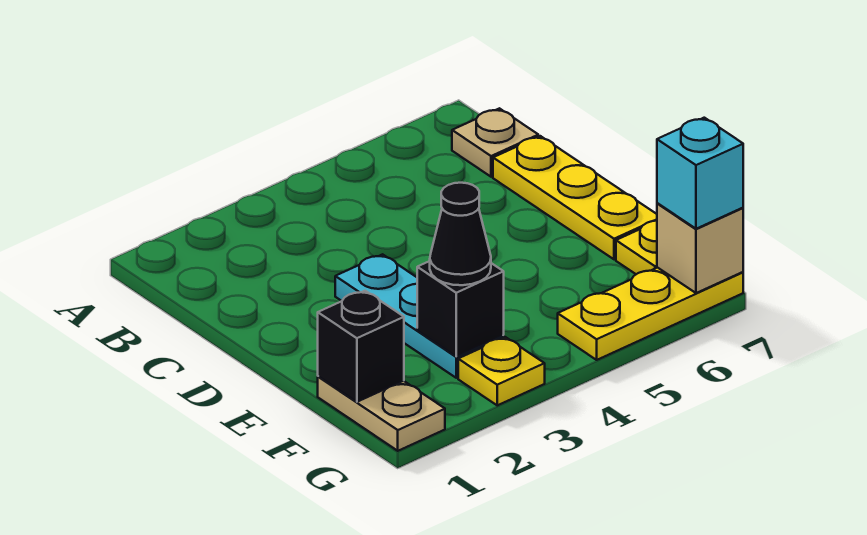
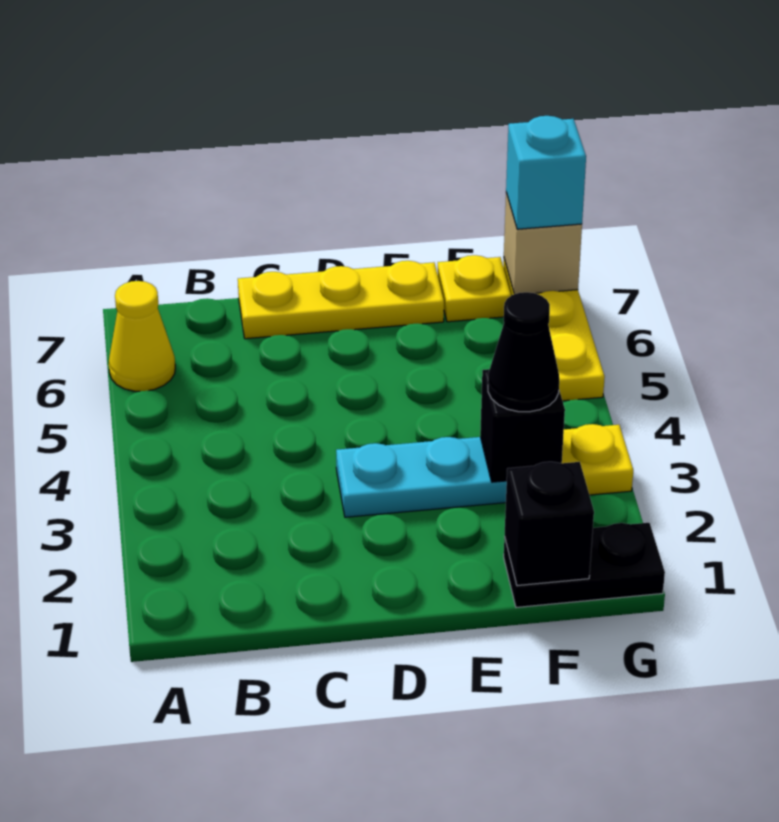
none -> yellow cone A6 level 1
tan plate B7 level 1 -> none
tan plate F1:G1 level 1 -> black plate F1:G1 level 1

